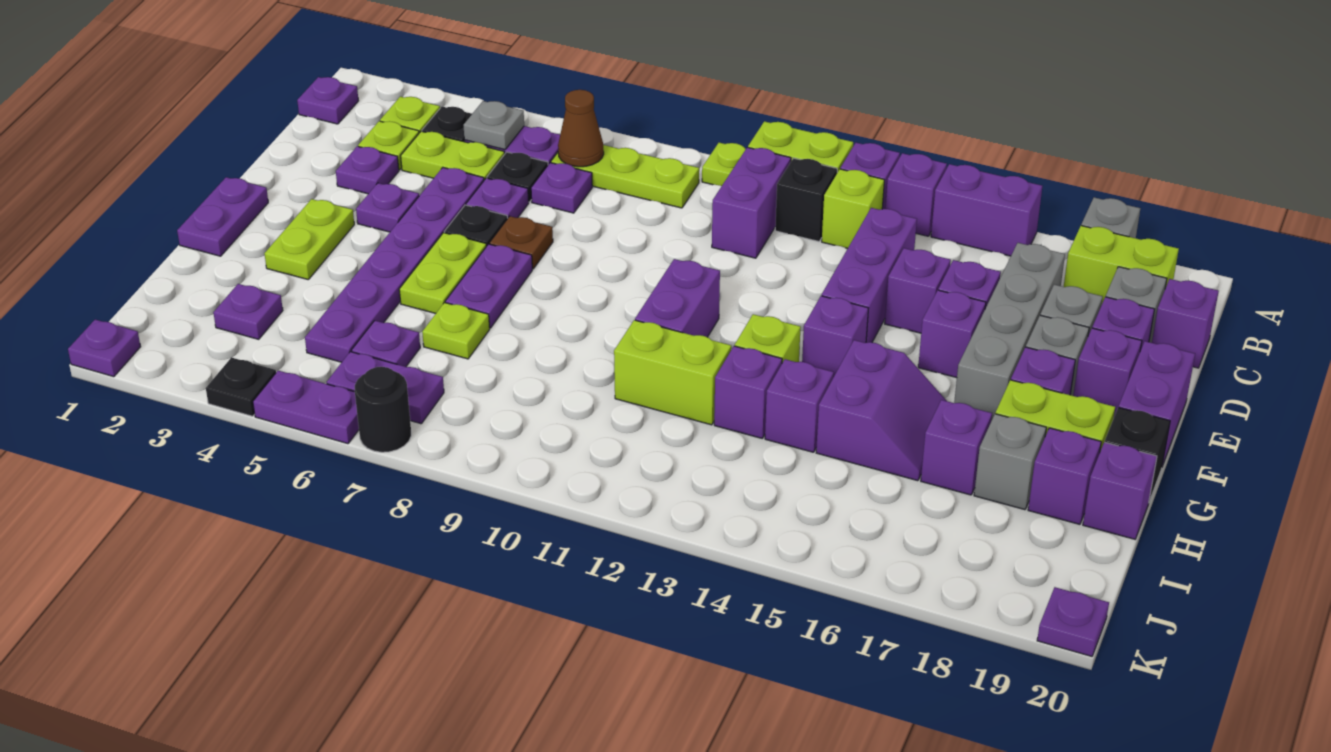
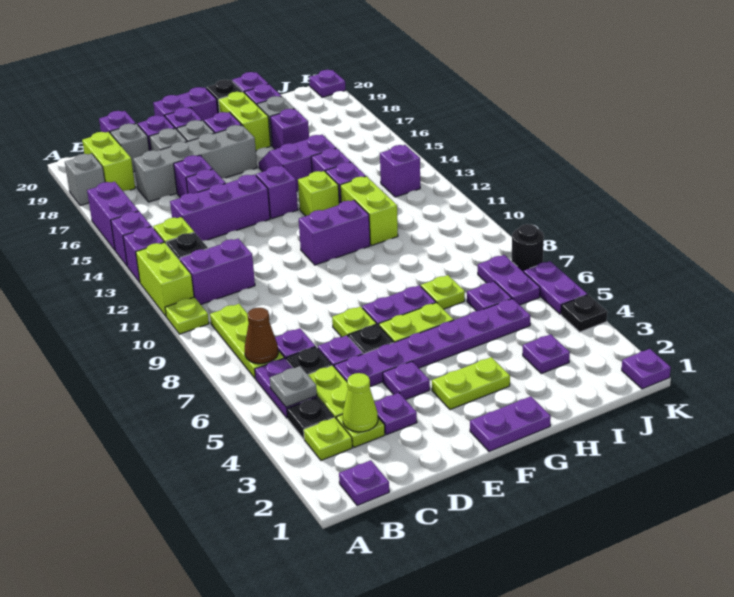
none -> lime cone C3 level 2
brown plate E7 level 1 -> lime plate E7 level 1
purple brick E16 level 1 -> purple brick J13 level 1

